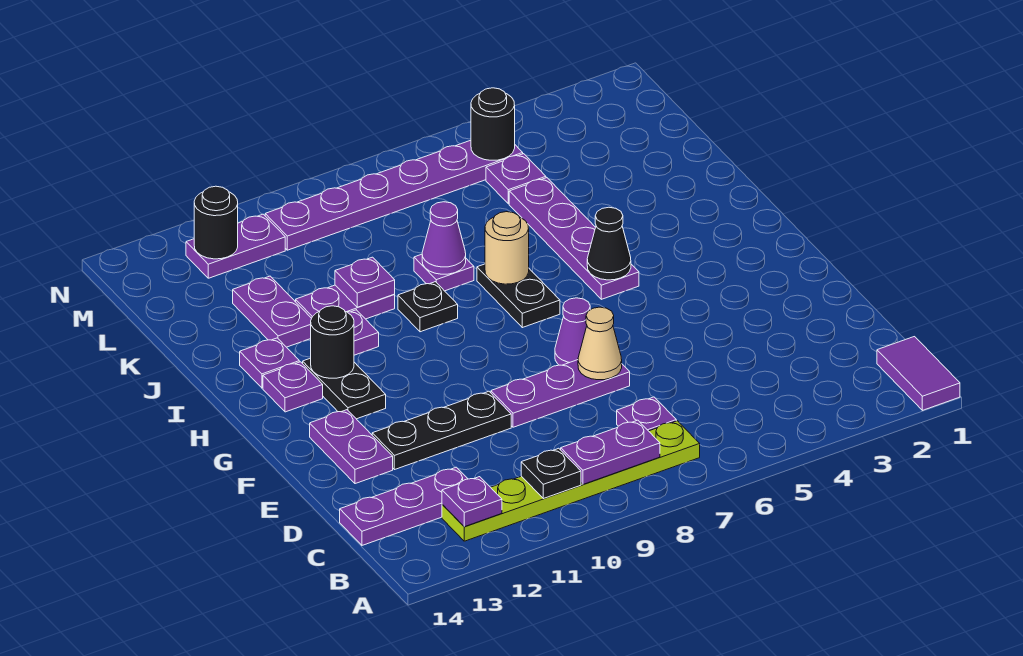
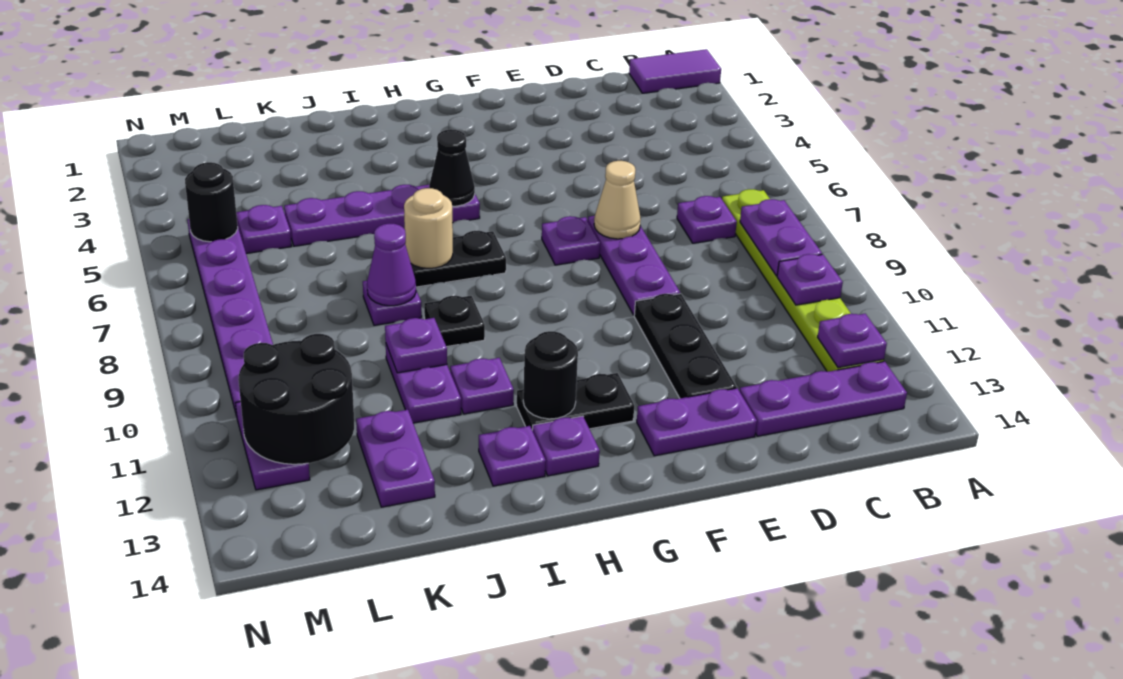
black plate B10 level 2 -> purple plate B10 level 2
purple plate C12:C14 level 1 -> purple plate B13:D13 level 1
purple cone F7 level 1 -> purple plate F7 level 1
purple plate J12:K12 level 1 -> purple plate K12:K13 level 1
black round brick M12 level 2 -> black round brick L11:M12 level 2

